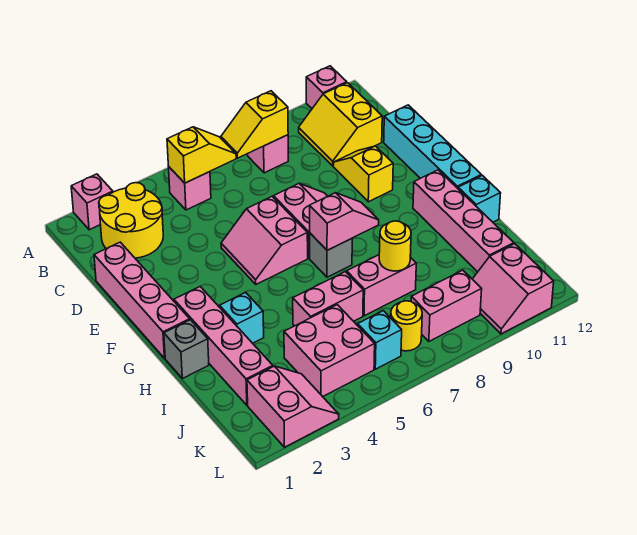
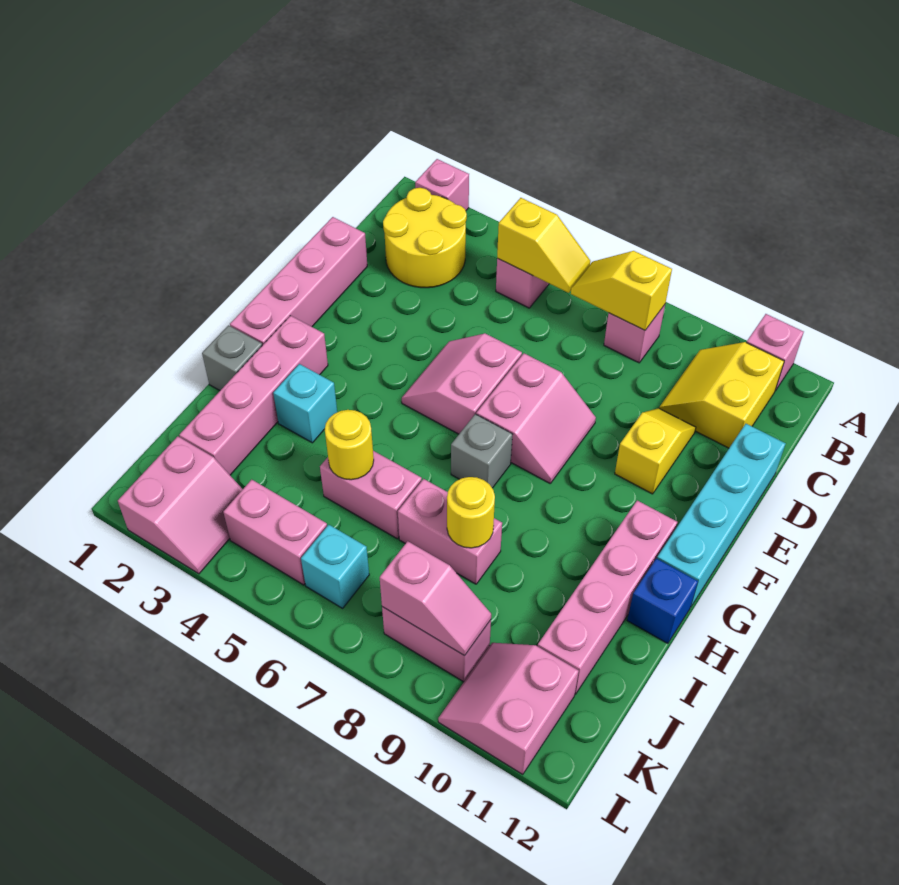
pink slope G7:G8 level 2 top 7 -> pink slope K8:K9 level 2 top 8
cyan brick H12 level 1 -> blue brick H12 level 1
pink brick J4:K5 level 1 -> pink brick K4:K5 level 1
yellow round brick K7 level 1 -> yellow round brick I5 level 2

